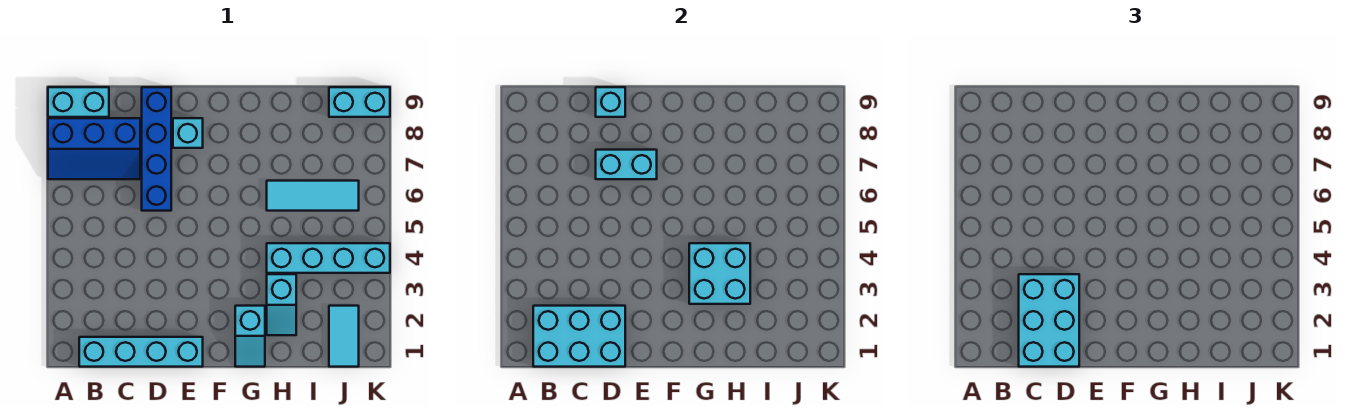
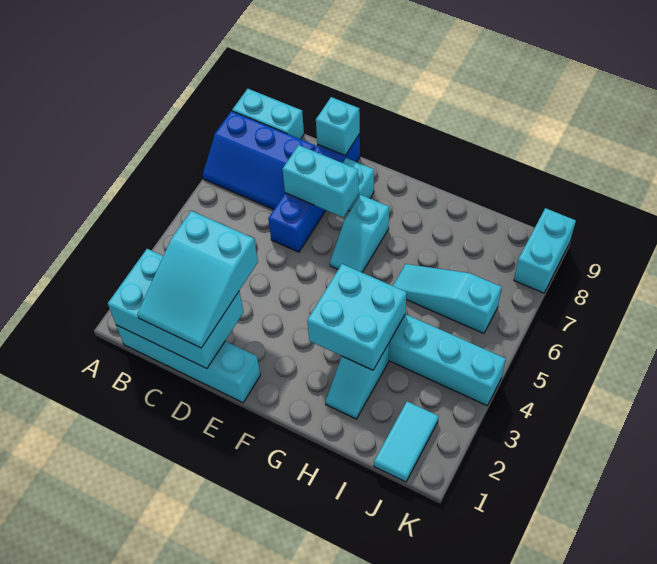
cyan brick C1:D3 level 3 -> cyan slope C1:D3 level 3 top 3
cyan slope G1:G2 level 1 top 2 -> cyan slope F6:F7 level 1 top 7
cyan tile H6:J6 level 1 -> cyan slope H6:J6 level 1 top J
cyan brick J9:K9 level 1 -> cyan brick K8:K9 level 1

